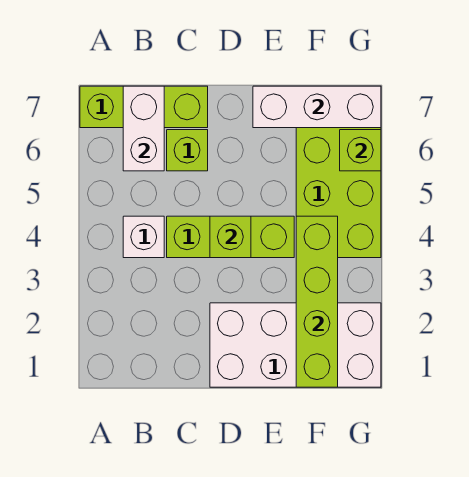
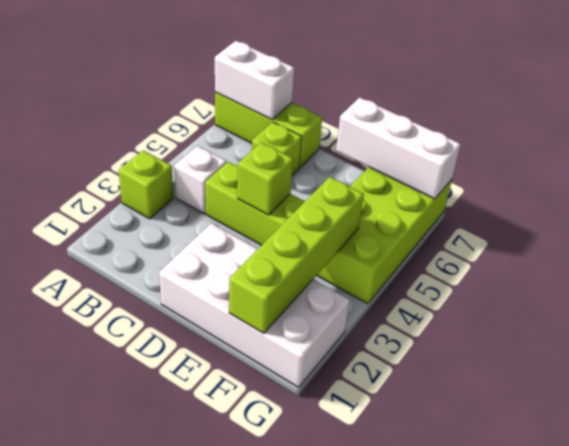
white brick B6:B7 level 2 -> white brick A7:B7 level 2
lime brick G6 level 2 -> lime brick A3 level 1

